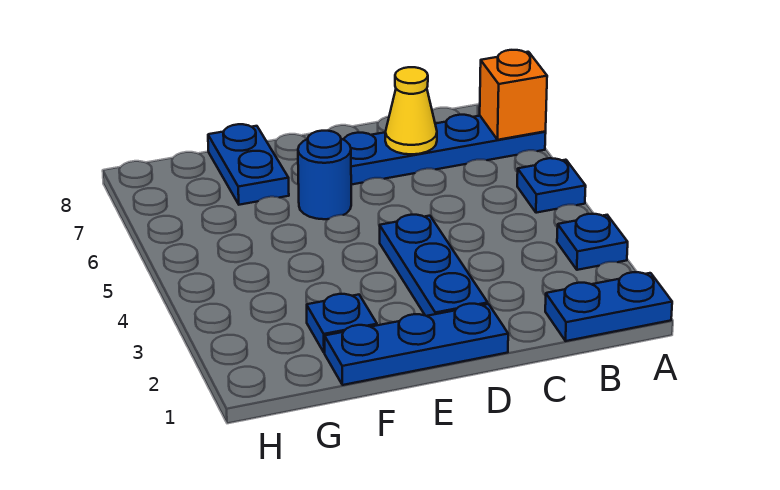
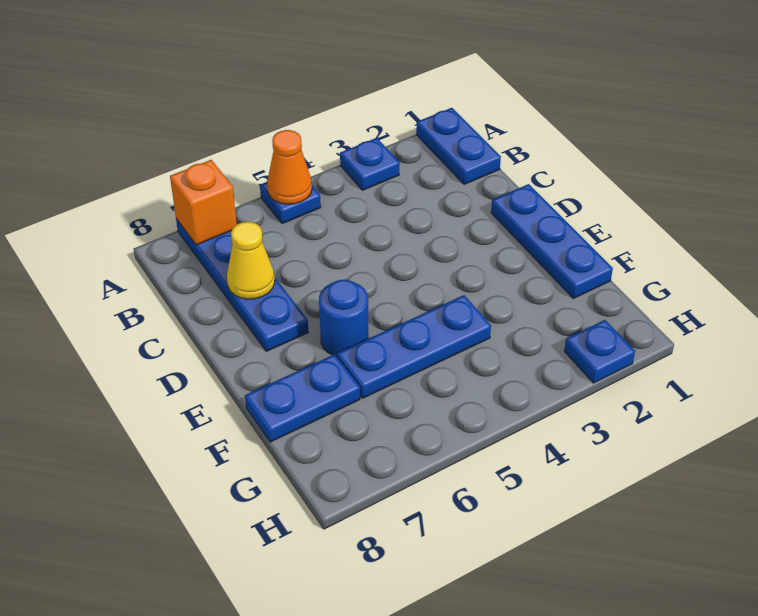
none -> orange cone A5 level 2
blue plate D2:D4 level 1 -> blue plate F4:F6 level 1
blue plate F2 level 1 -> blue plate H2 level 1

